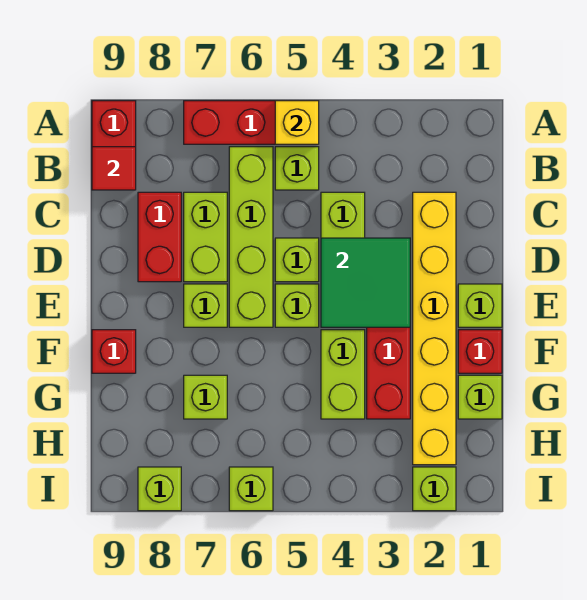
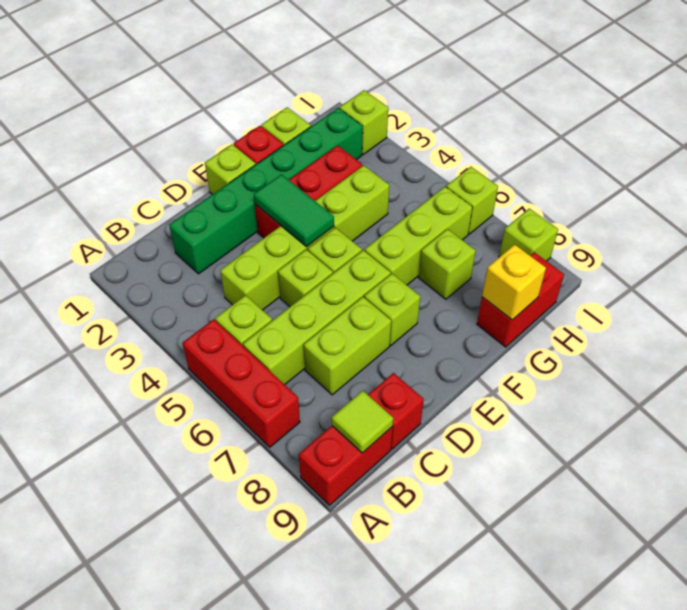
yellow brick A5 level 2 -> yellow brick G9 level 2
red tile B9 level 2 -> lime tile B9 level 2
yellow brick C2:H2 level 1 -> green brick C2:H2 level 1
red brick C8:D8 level 1 -> red brick G9:H9 level 1
green tile D3:E4 level 2 -> green tile E3:E4 level 2
none -> lime brick F6:H6 level 1
red brick F9 level 1 -> red brick C9 level 1

